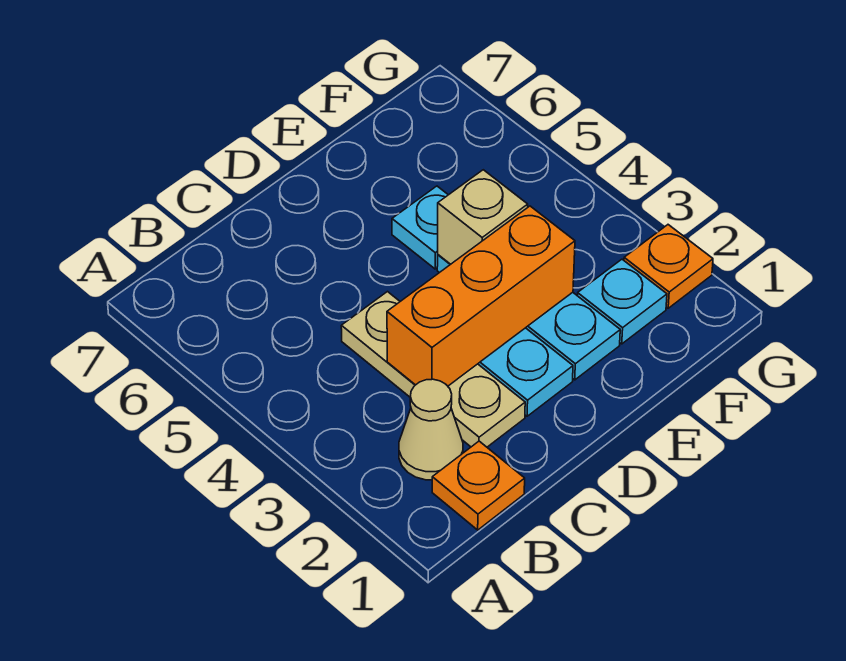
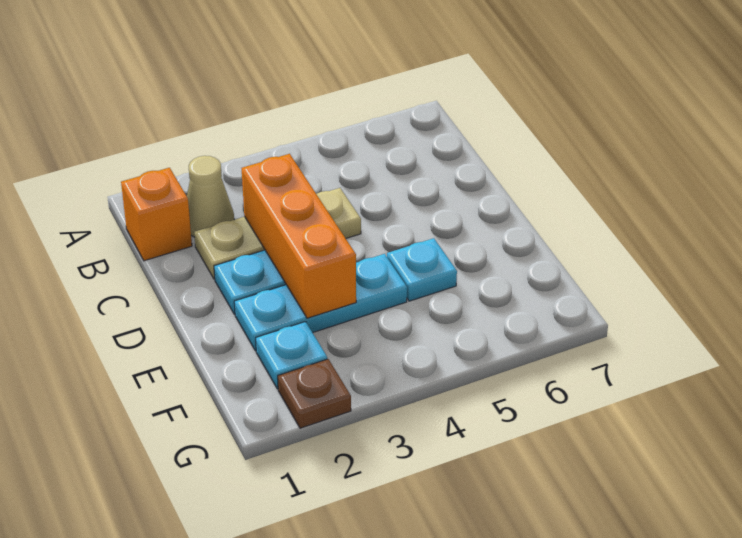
orange plate B1 level 1 -> orange brick B1 level 1
tan brick E4 level 2 -> none
orange plate G2 level 1 -> brown plate G2 level 1

